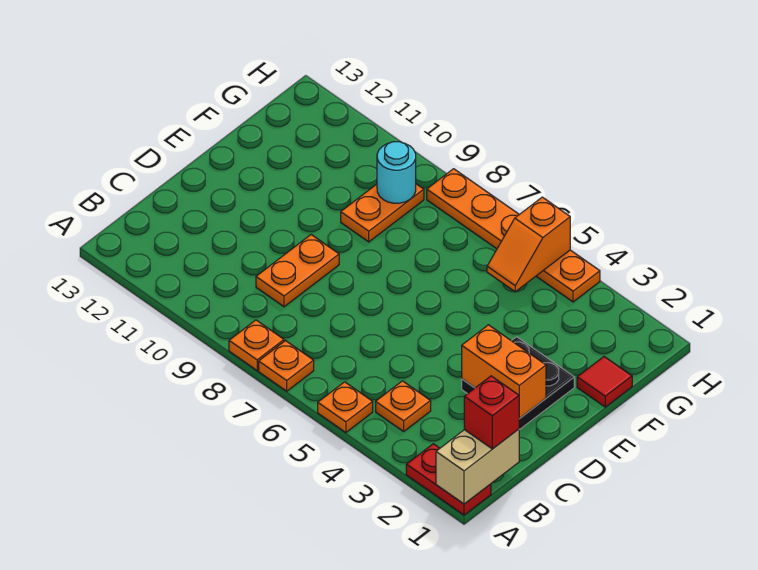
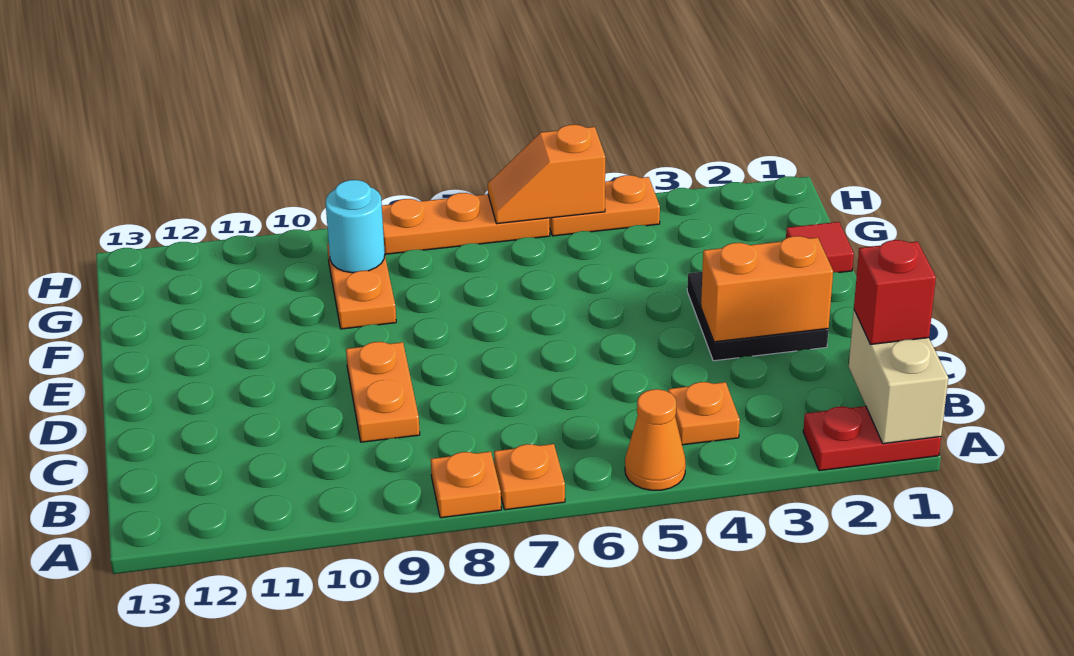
orange plate A5 level 1 -> orange cone A5 level 1
orange slope G5:H5 level 2 top H -> orange slope H5:H6 level 2 top 5

